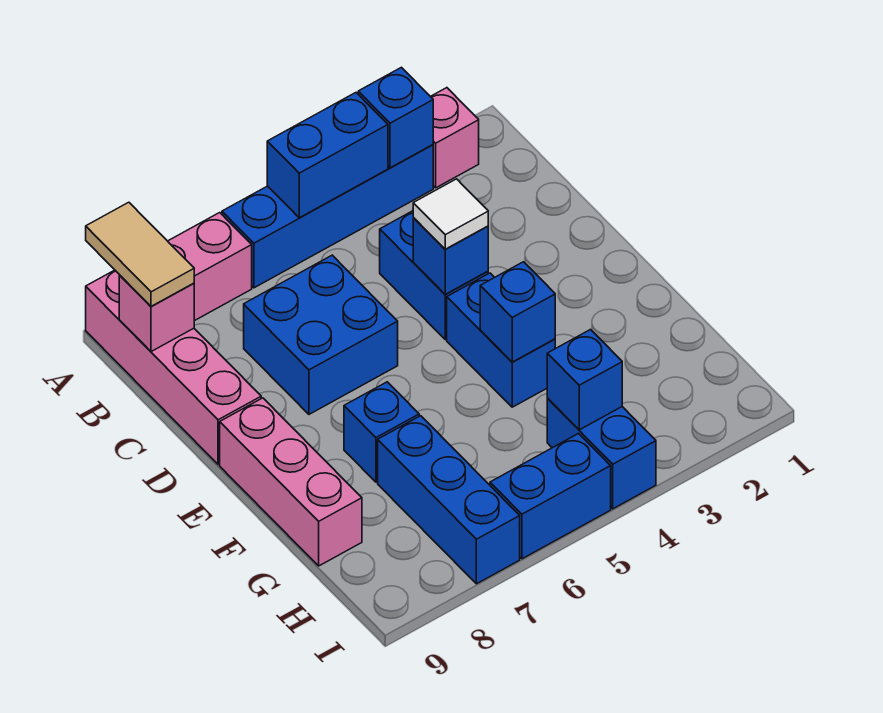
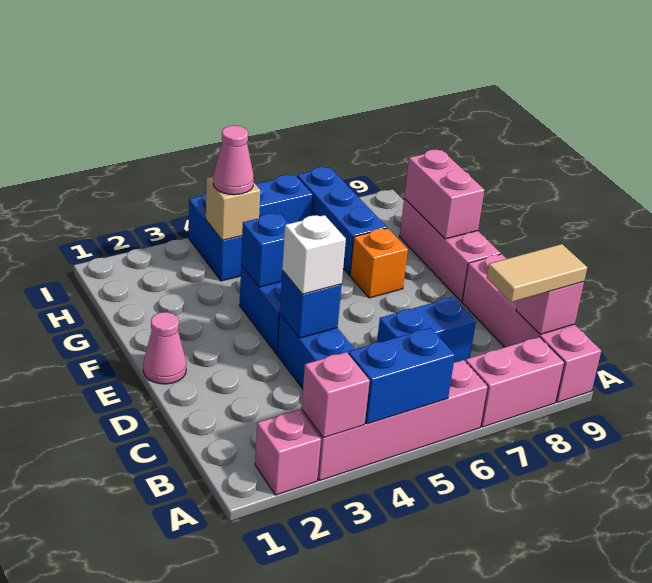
blue brick A3:A6 level 1 -> pink brick A3:A6 level 1
blue brick A3 level 2 -> pink brick A3 level 2
tan tile A9:B9 level 3 -> tan tile B8:B9 level 3
blue brick C6:D7 level 1 -> blue brick C6:C7 level 1
white tile D4 level 3 -> white brick D4 level 3
none -> pink cone E1 level 1
blue brick F7 level 1 -> orange brick F7 level 1
none -> pink brick F9:G9 level 2
blue brick H4 level 2 -> tan brick H4 level 2
none -> pink cone H4 level 3

